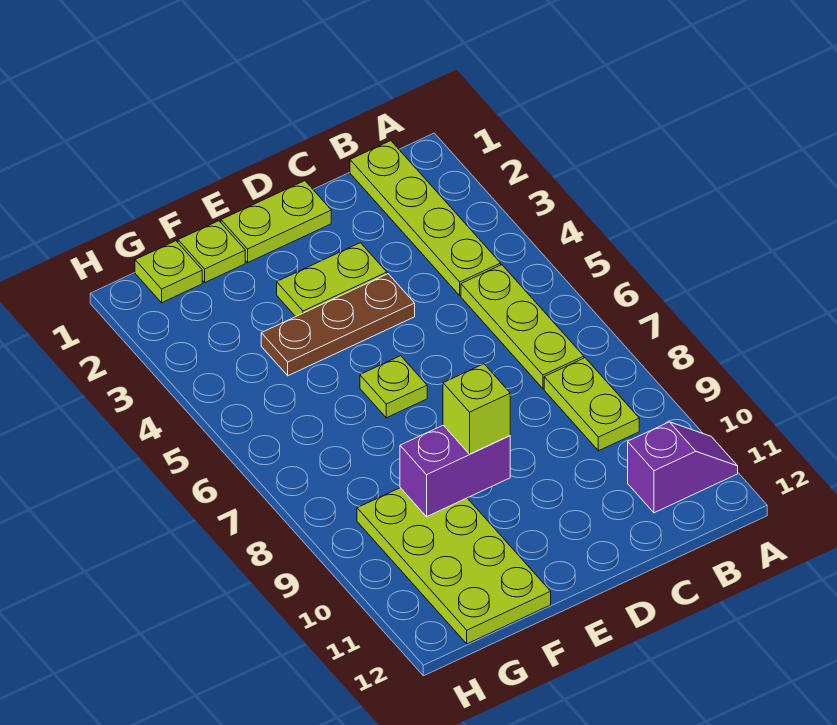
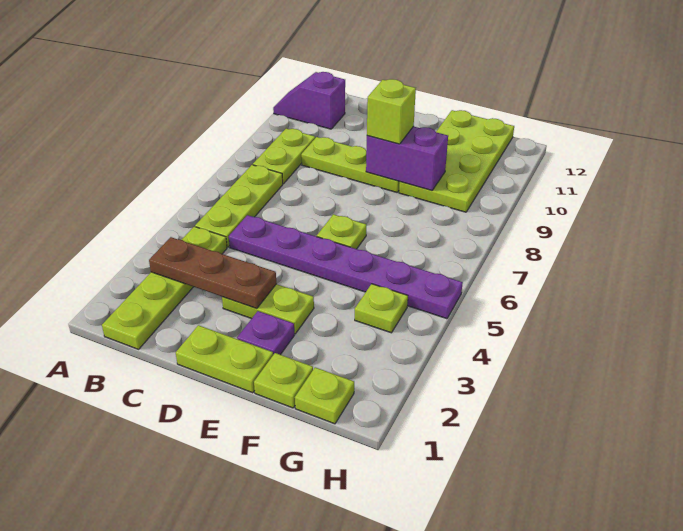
none -> purple plate C5:H5 level 1
none -> lime plate C9:E9 level 1
brown plate D4:F4 level 1 -> brown plate B3:D3 level 2
none -> purple plate E2 level 1
none -> lime plate G4 level 1

